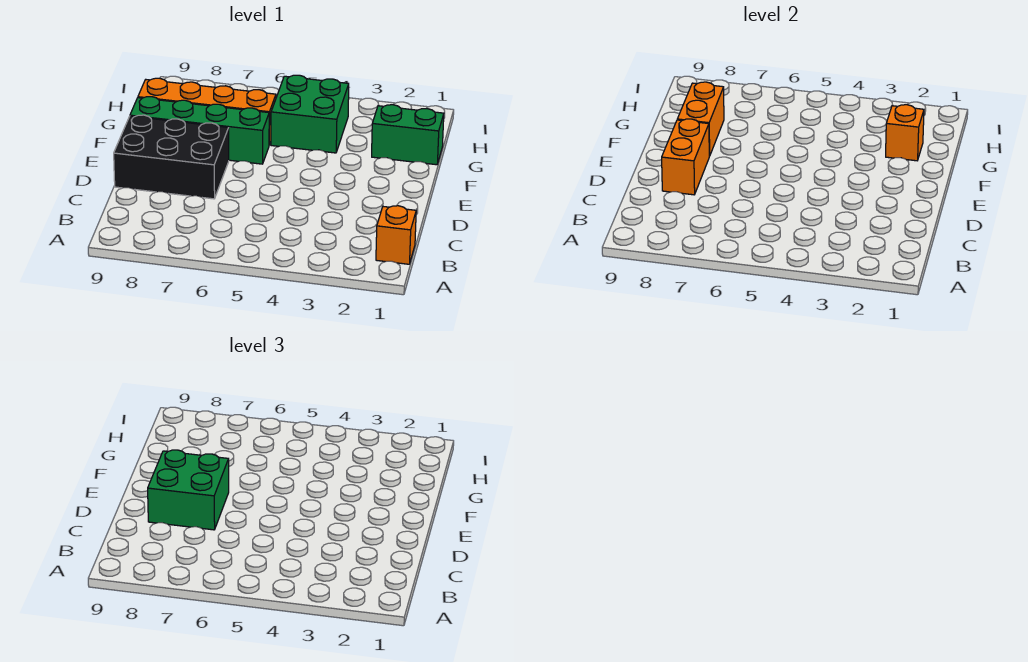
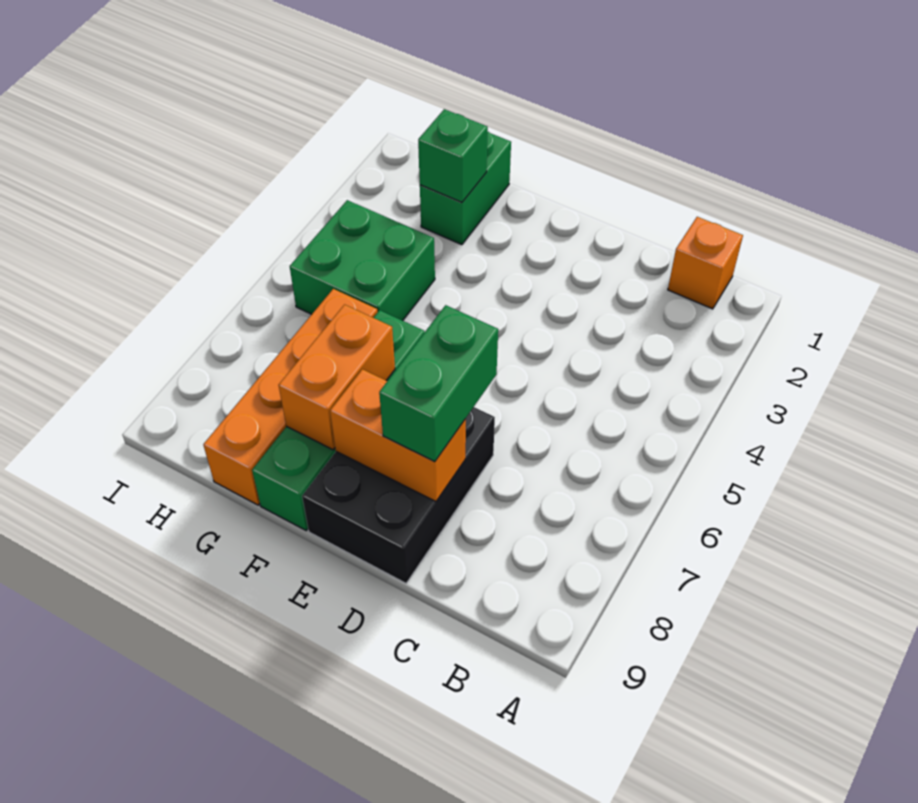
green brick D7:E8 level 3 -> green brick D7:D8 level 3
orange brick F8:G8 level 2 -> orange brick F7:F8 level 2
orange brick G2 level 2 -> green brick G2 level 2

